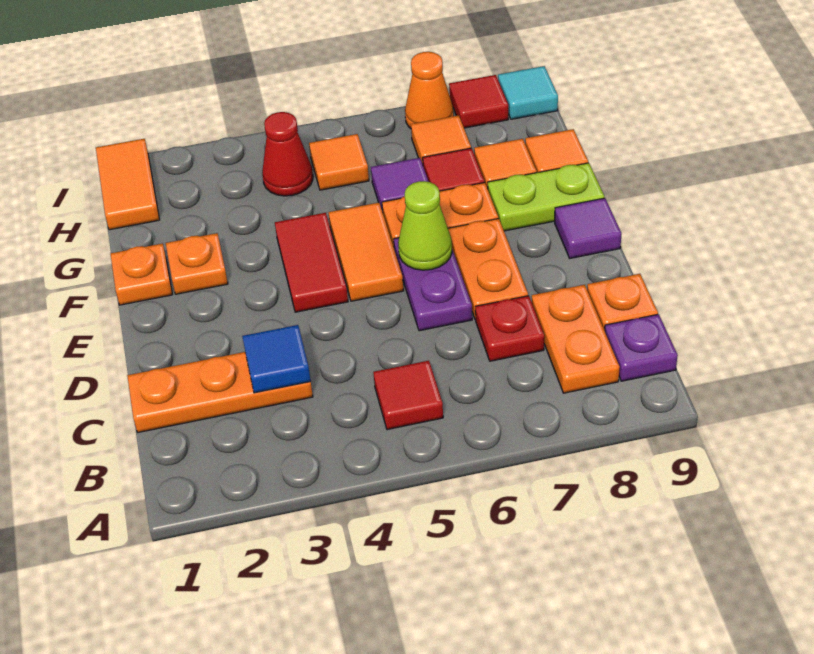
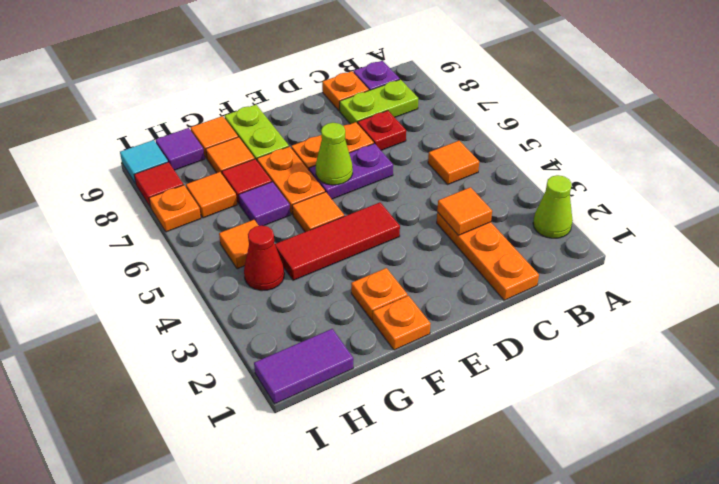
none -> lime cone A2 level 1
red tile B5 level 1 -> orange tile B5 level 1
orange plate B8:C8 level 1 -> lime plate B8:C8 level 1
blue tile C3 level 2 -> orange tile C3 level 2
red tile E4:F4 level 1 -> red tile E4:G4 level 1
orange tile E5:F5 level 1 -> orange tile F5 level 1
purple tile E9 level 1 -> purple tile H9 level 1
orange tile H1:I1 level 1 -> purple tile H1:I1 level 1
orange cone I7 level 1 -> orange plate I7 level 1

